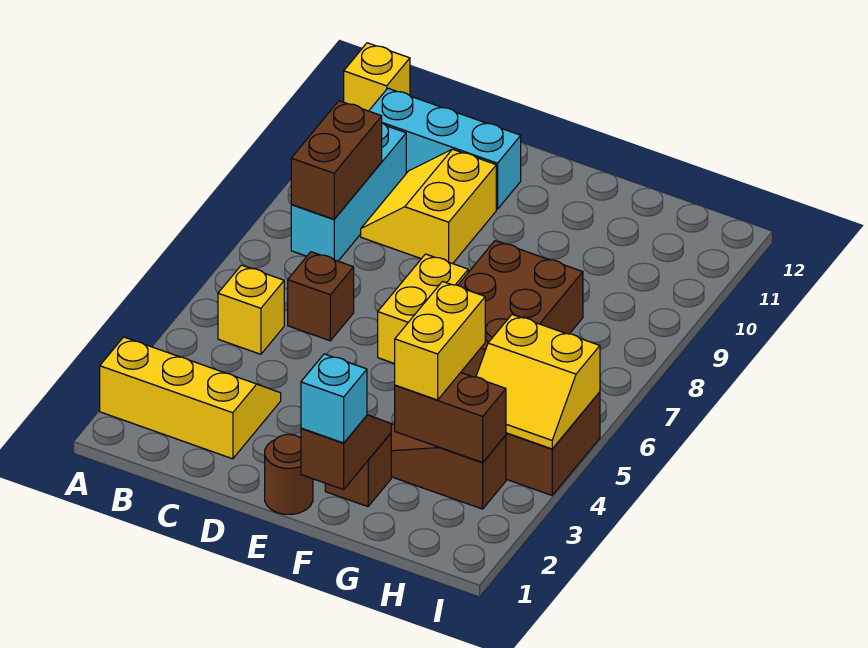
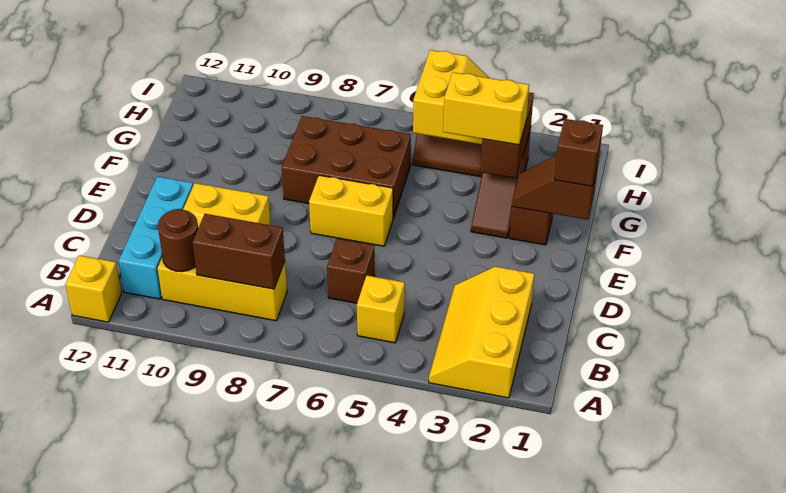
cyan brick B8:B10 level 1 -> yellow brick B8:B10 level 1
brown round brick E1 level 1 -> brown round brick B10 level 2
cyan brick F1 level 3 -> brown brick F1 level 3

